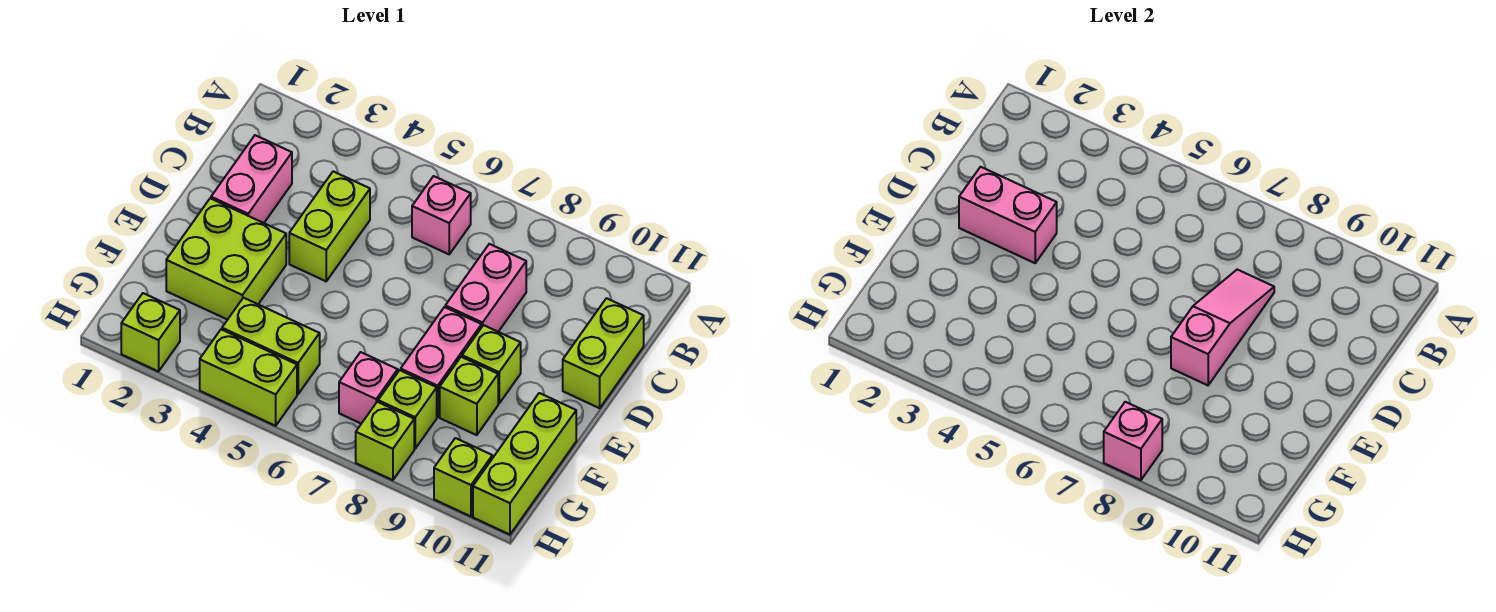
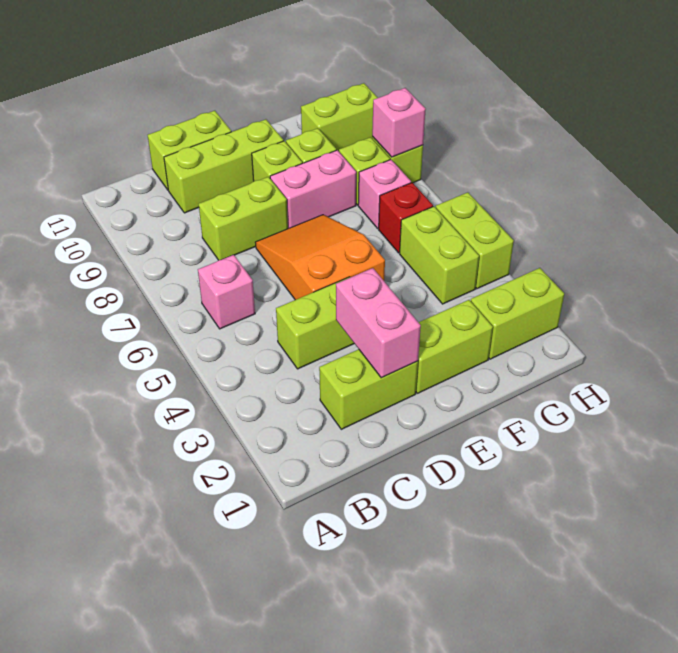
pink brick C2:D2 level 1 -> lime brick C2:D2 level 1
pink brick C8:D8 level 1 -> lime brick C8:D8 level 1
pink slope C8:E8 level 2 top E -> none
none -> orange slope D5:E7 level 1 top 5
lime brick E2:F3 level 1 -> lime brick E2:F2 level 1
lime brick F11:H11 level 1 -> lime brick C10:E10 level 1
none -> red brick G6 level 1
lime brick H2 level 1 -> lime brick G2:H2 level 1
lime brick H10 level 1 -> lime brick G10:H10 level 1

